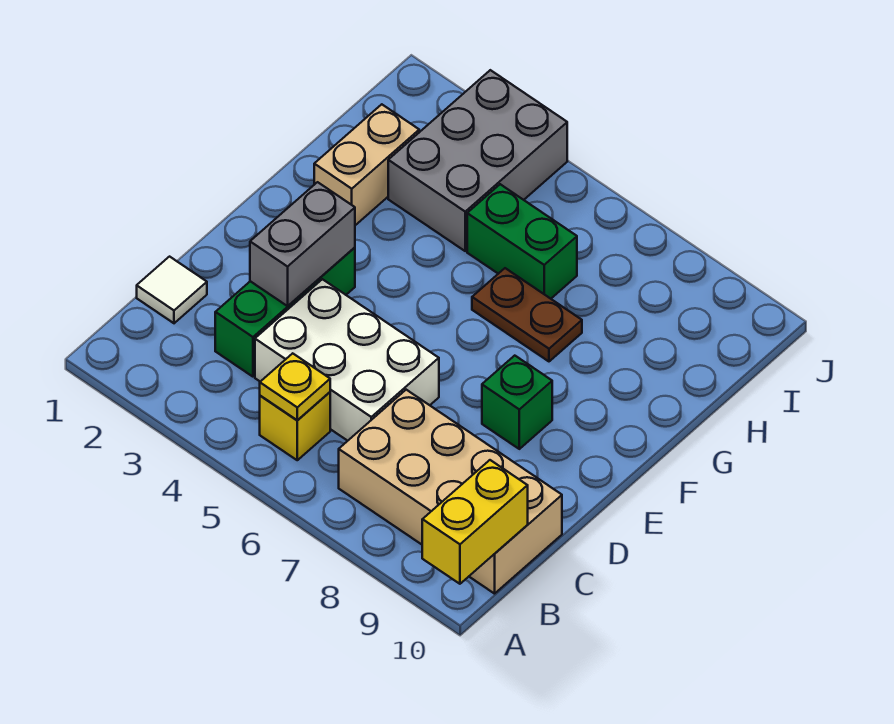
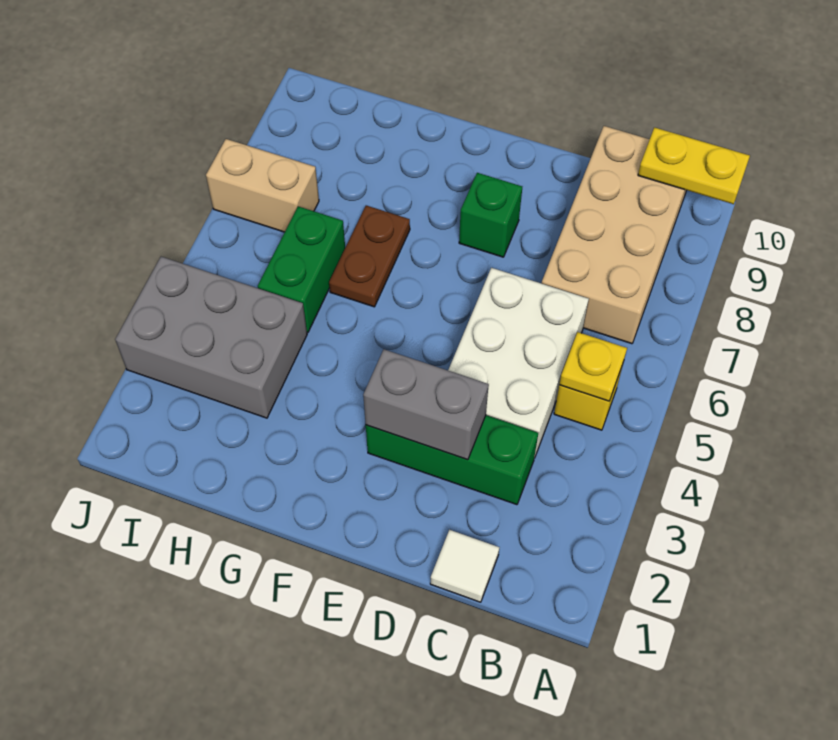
yellow brick A10:B10 level 2 -> yellow plate A10:B10 level 2
tan brick G2:H2 level 1 -> tan brick I7:J7 level 1

